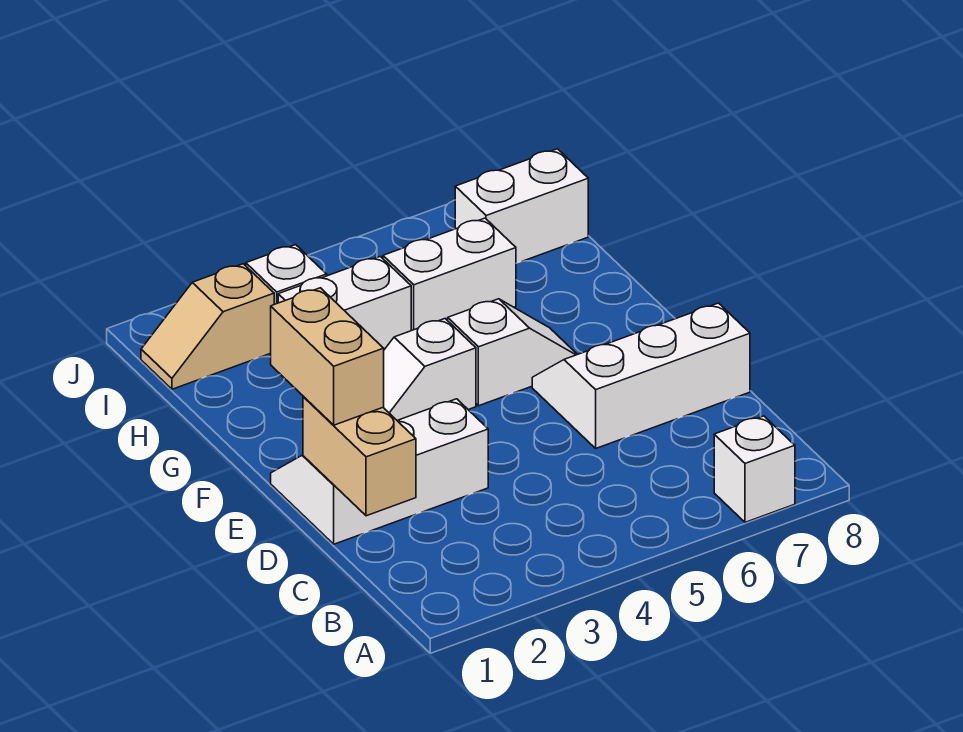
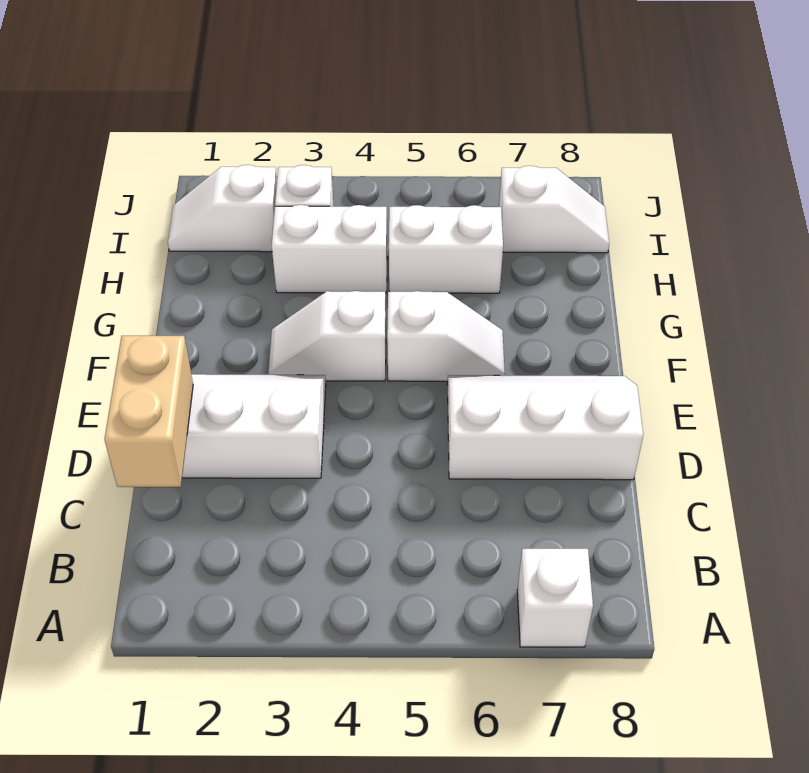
tan brick D1:E1 level 3 -> none
tan slope I1:I2 level 1 top 2 -> white slope I1:I2 level 1 top 2
white brick I7:I8 level 1 -> white slope I7:I8 level 1 top 7

